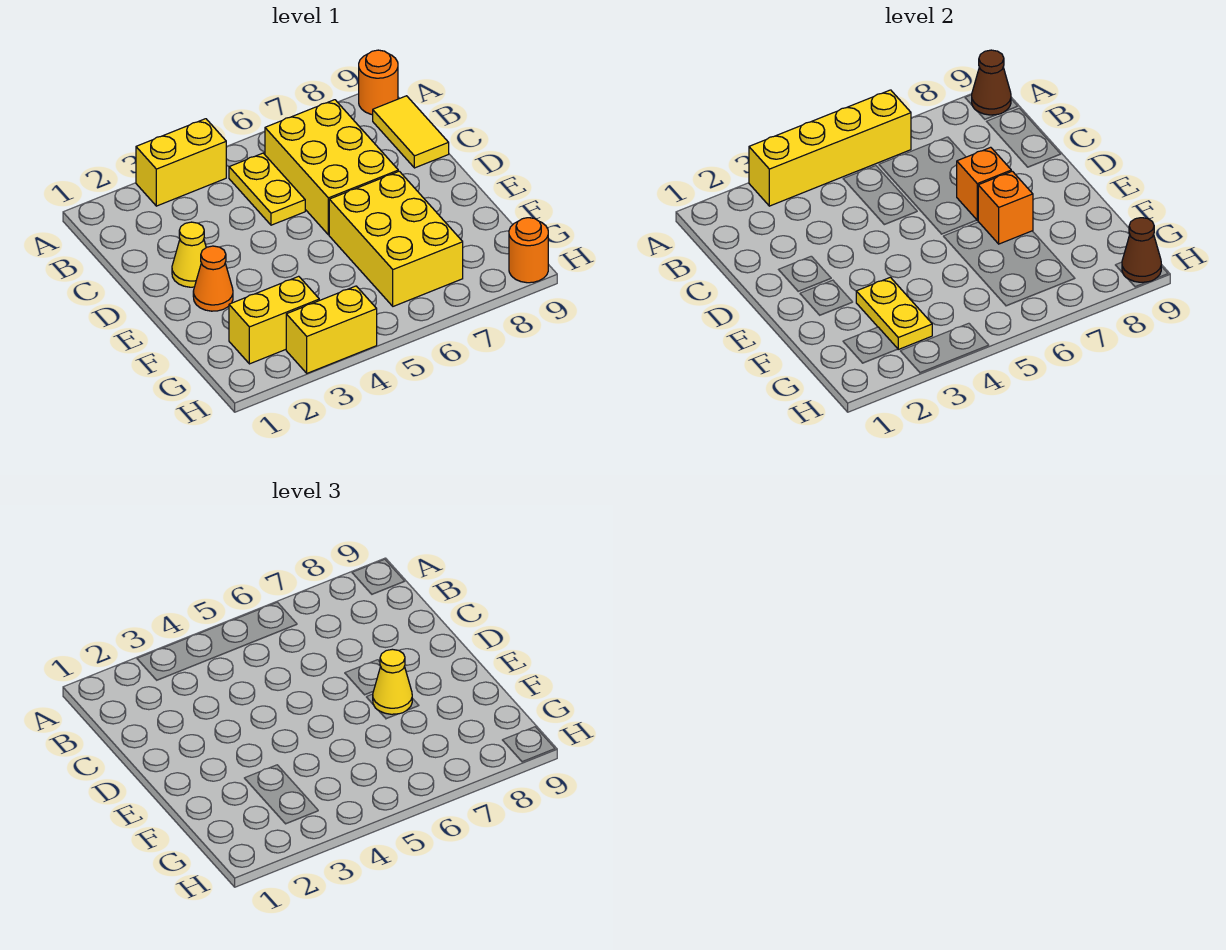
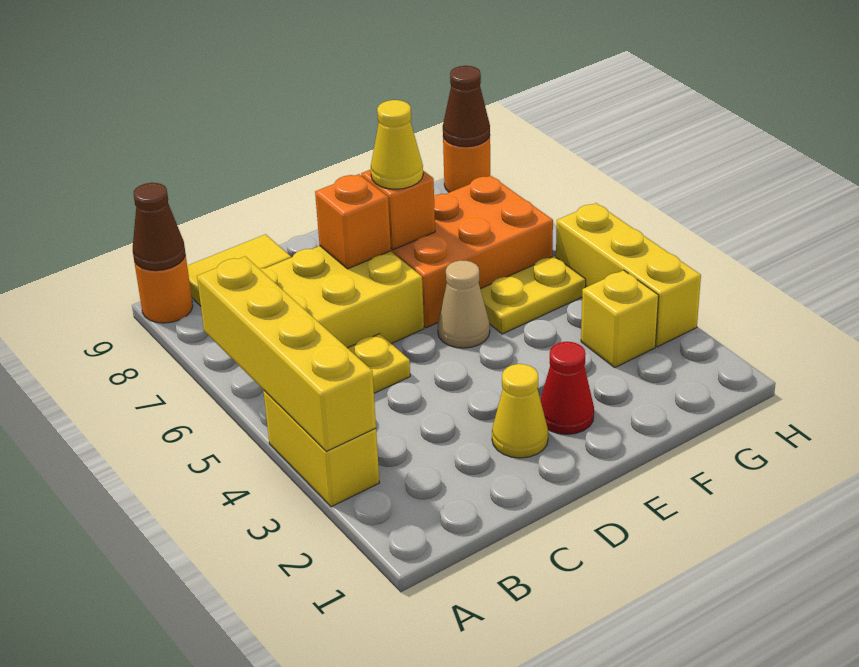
orange cone E2 level 1 -> red cone E2 level 1
none -> tan cone E5 level 1
yellow brick E6:G7 level 1 -> orange brick E6:G7 level 1
yellow plate F3:G3 level 2 -> yellow plate F5:G5 level 1
yellow brick G2:G3 level 1 -> yellow brick G3 level 1
yellow brick H3:H4 level 1 -> yellow brick H3:H5 level 1

